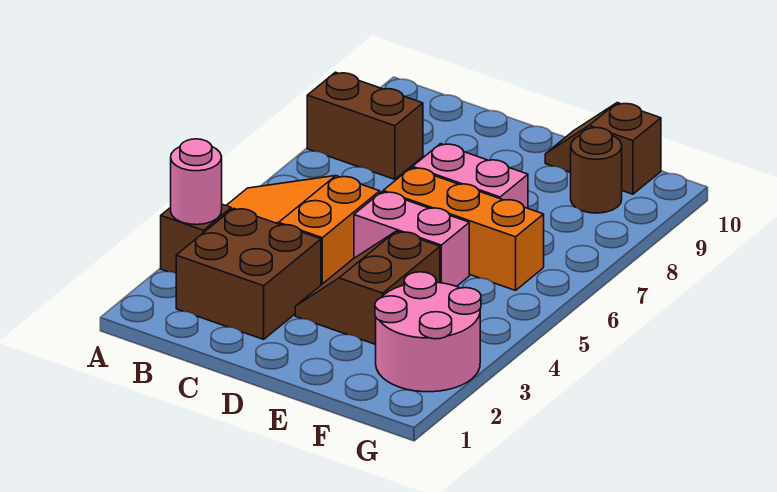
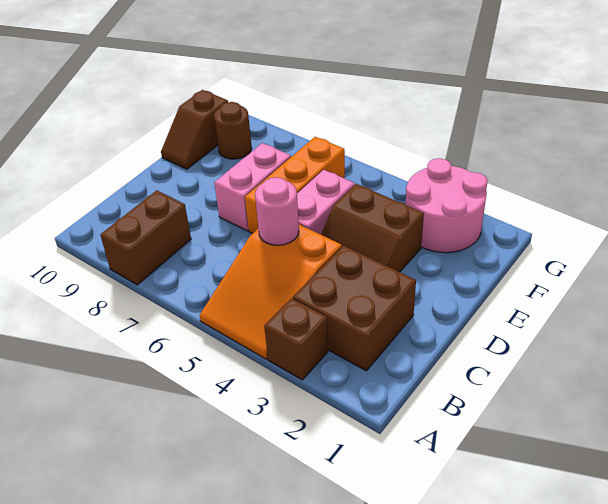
pink round brick A3 level 2 -> pink round brick C5 level 2

